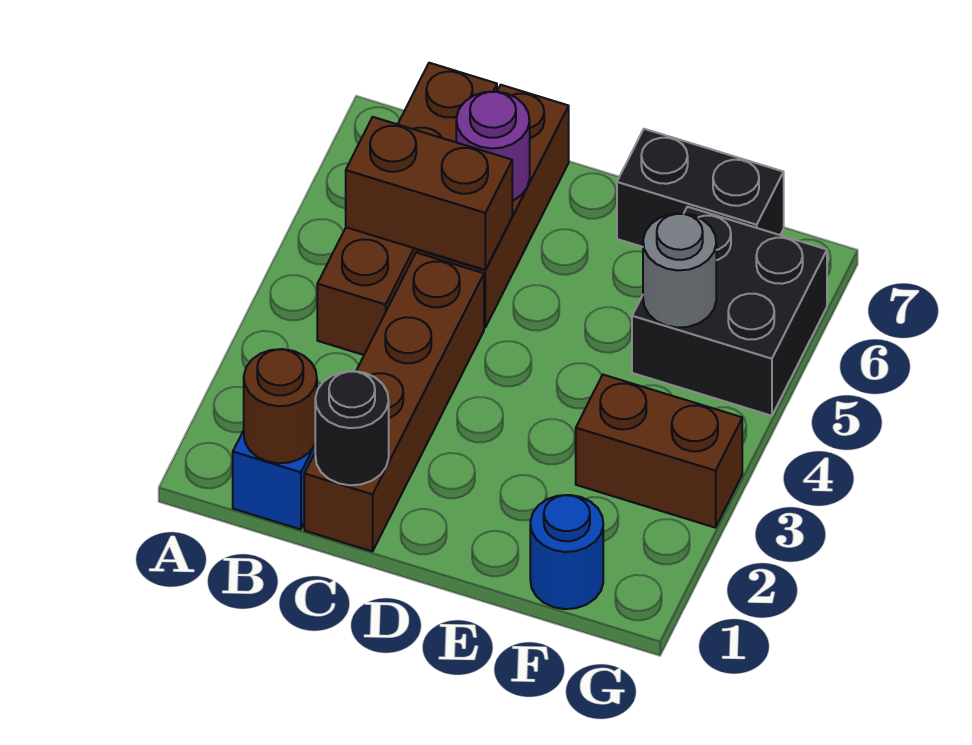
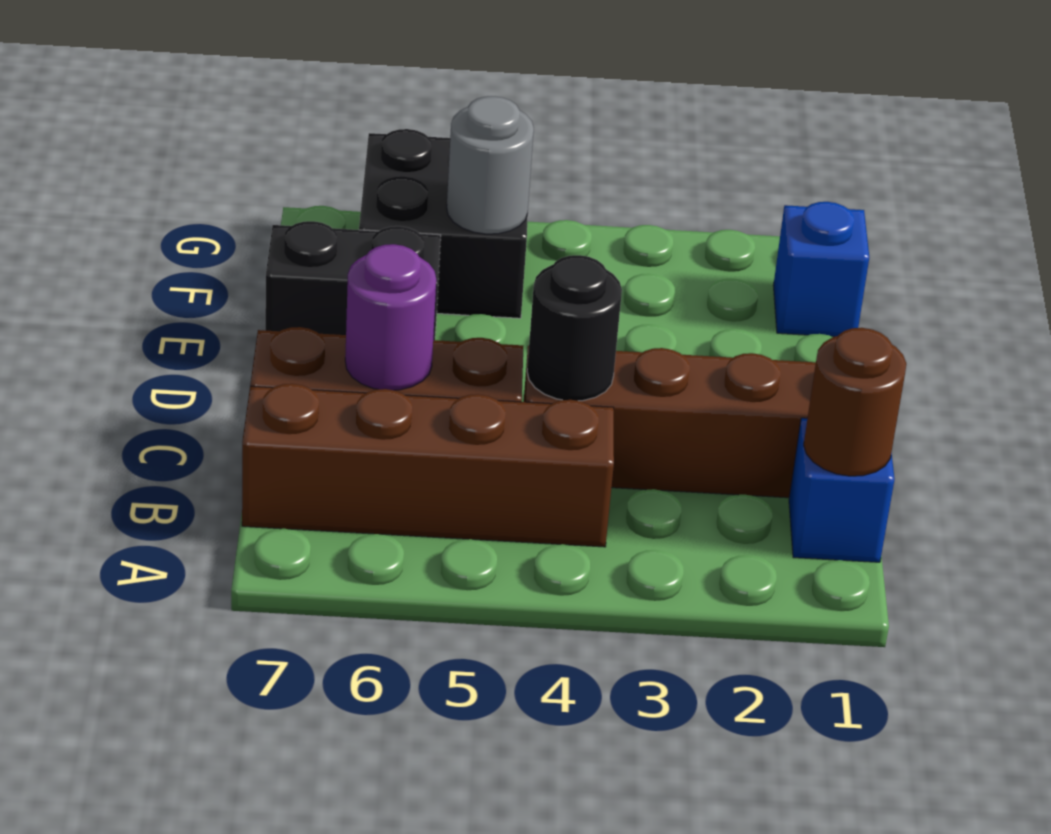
brown brick B5:C5 level 2 -> none
black round brick C1 level 2 -> black round brick C4 level 2
black brick E7:F7 level 1 -> black brick E6:E7 level 1
blue round brick F1 level 1 -> blue brick F1 level 1
brown brick F3:G3 level 1 -> none

